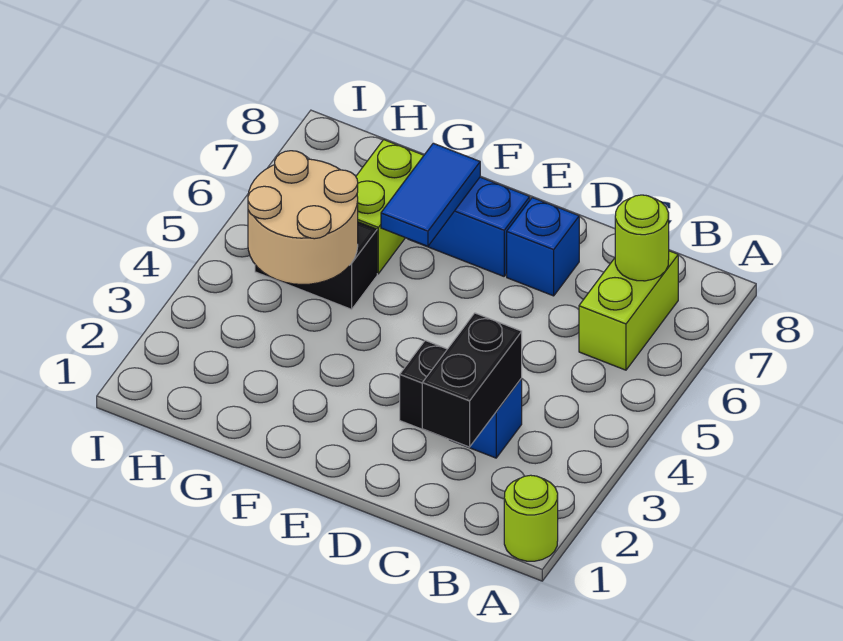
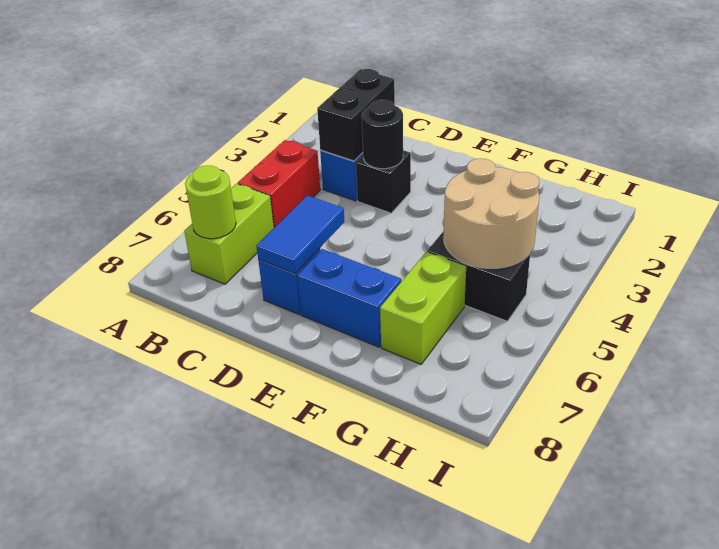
lime round brick A1 level 1 -> none
none -> red brick B4:B5 level 1
none -> black round brick D3 level 2
blue tile F6:F7 level 2 -> blue tile D6:D7 level 2

